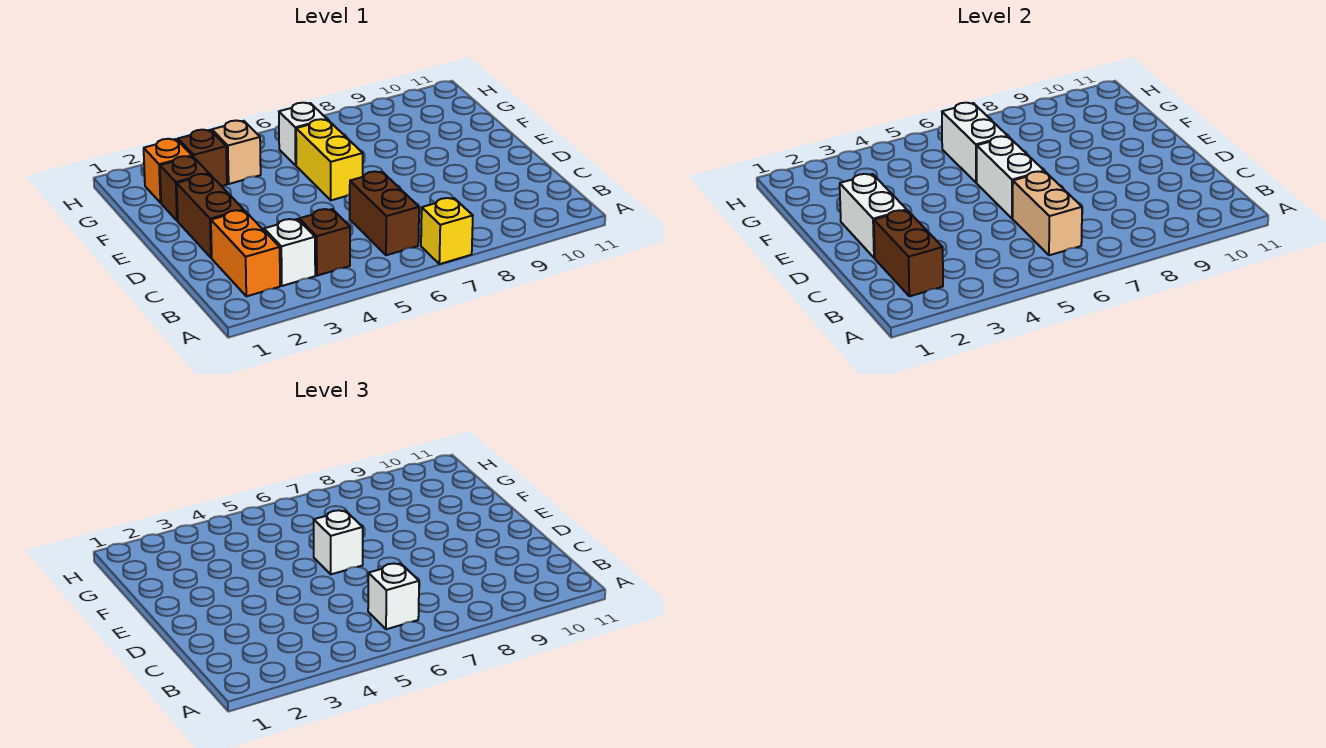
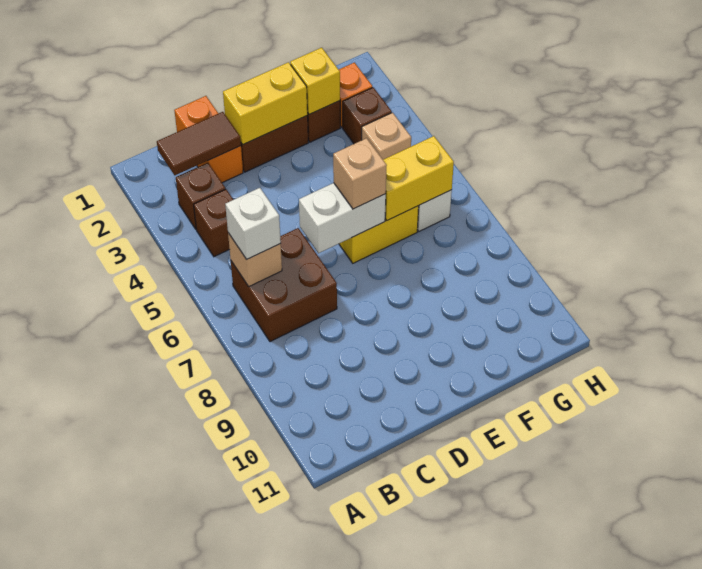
yellow brick A7 level 1 -> yellow brick F2 level 2
orange brick B2:C2 level 1 -> orange brick C1:C2 level 1
brown brick B2:C2 level 2 -> brown tile B2:C2 level 2
white brick B3 level 1 -> brown brick B3 level 1
brown brick B6:C6 level 1 -> brown brick B6:C7 level 1
tan brick B6:C6 level 2 -> tan brick B6 level 2
white brick D2:E2 level 2 -> yellow brick D2:E2 level 2
white brick E6 level 3 -> tan brick E6 level 3
white brick F6:G6 level 2 -> yellow brick F6:G6 level 2

